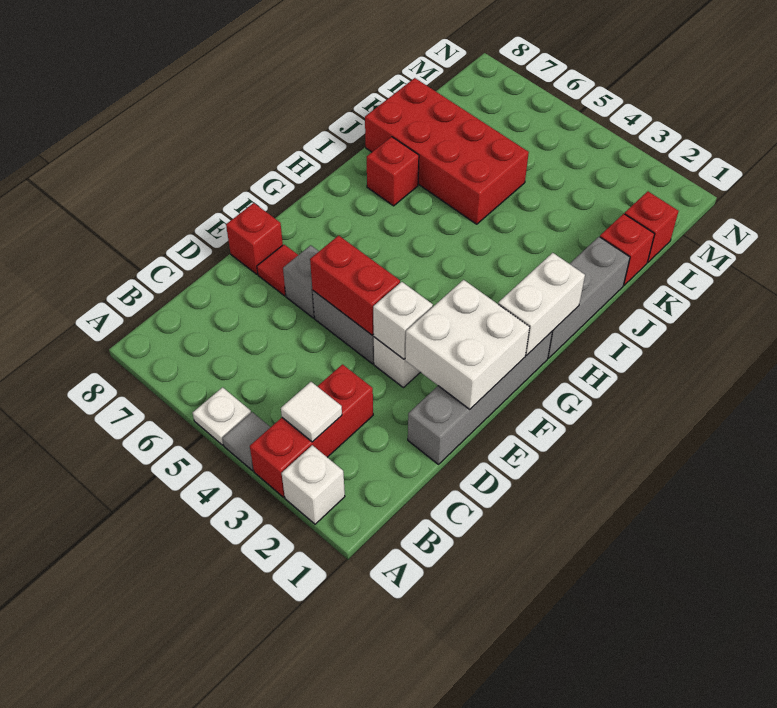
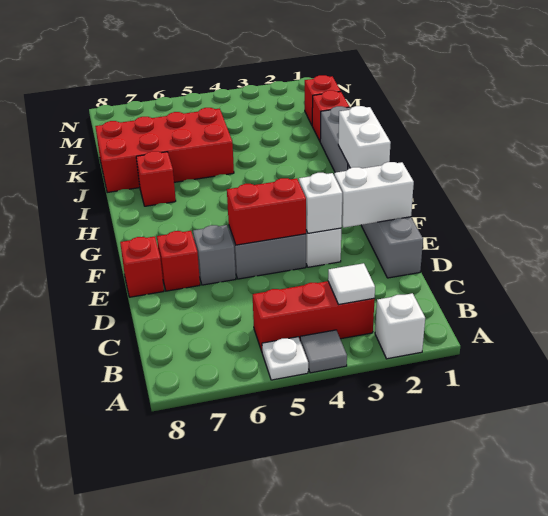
red brick A3:C3 level 1 -> red brick B3:B5 level 1
white brick E1:F2 level 2 -> white brick E1:E2 level 2
red tile E7 level 1 -> red brick E7 level 1

